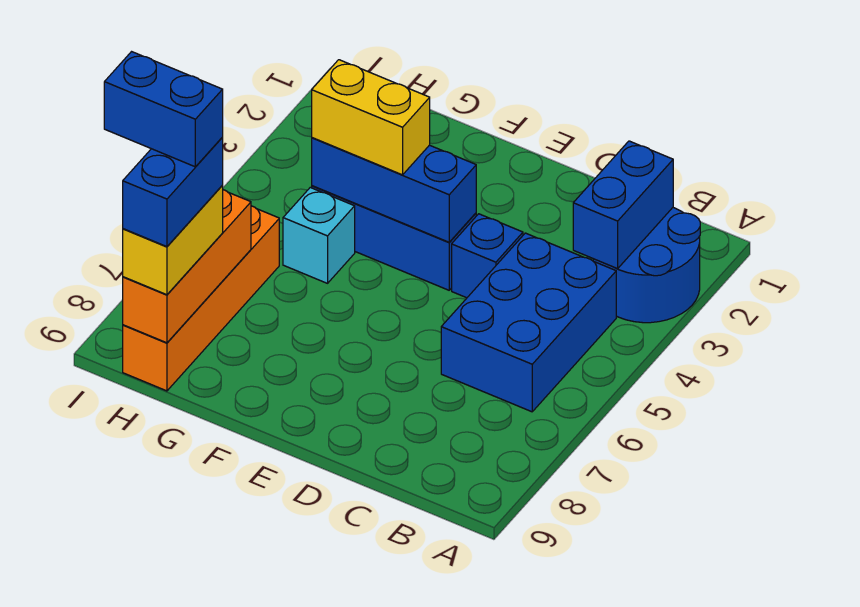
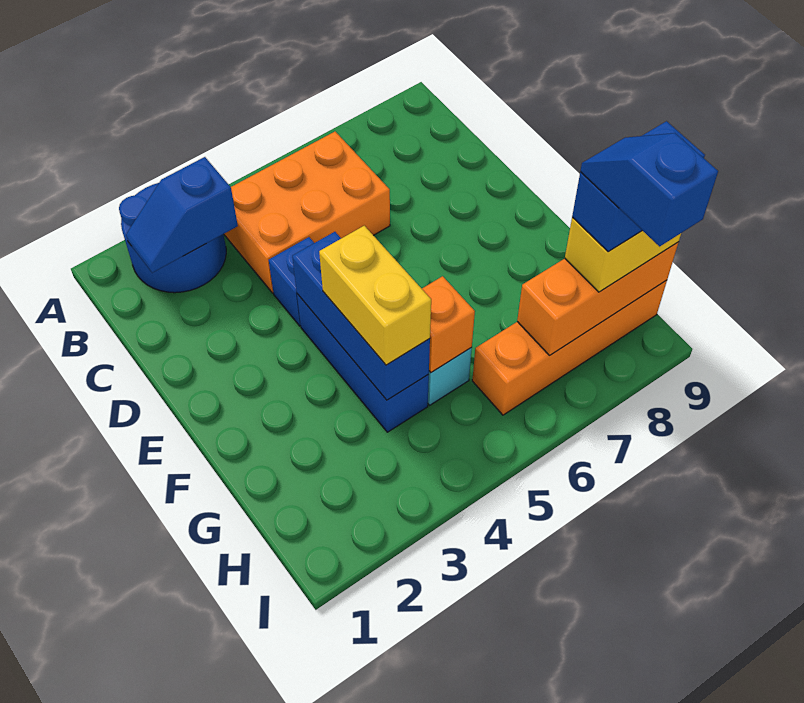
blue brick B2:B3 level 2 -> blue slope B2:B3 level 2 top 3
blue brick B4:C6 level 1 -> orange brick B4:C6 level 1
none -> orange brick G5 level 2
blue brick H8:I8 level 5 -> blue slope H8:I8 level 5 top I

